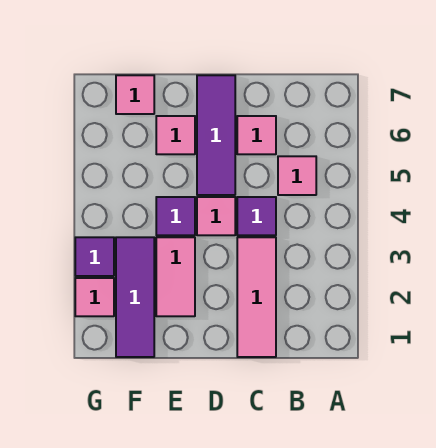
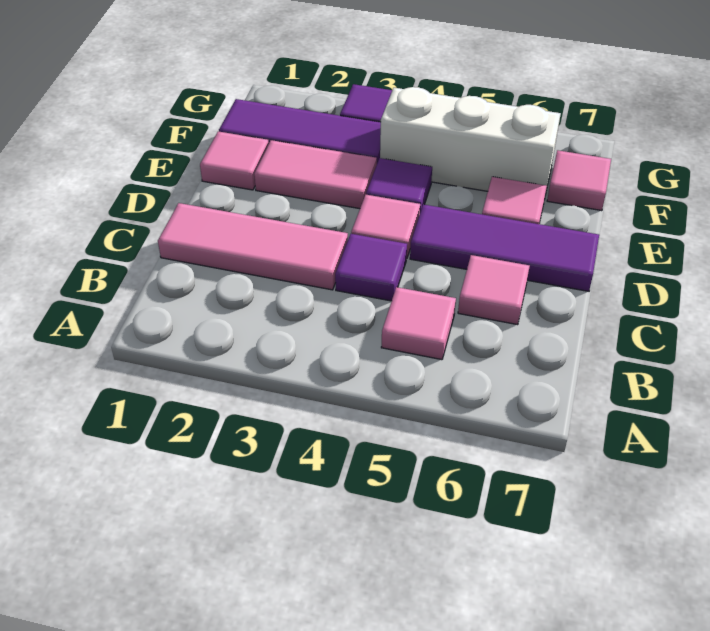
none -> white brick F4:F6 level 1
pink tile G2 level 1 -> pink tile E1 level 1

